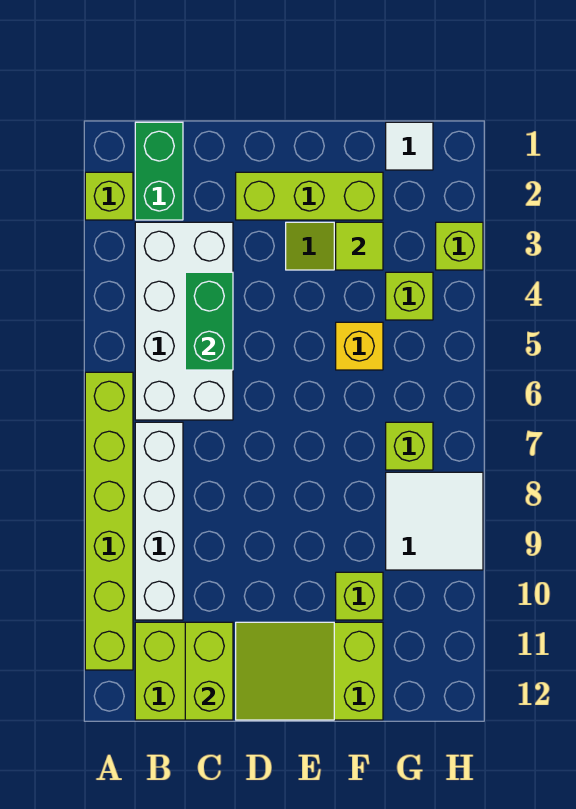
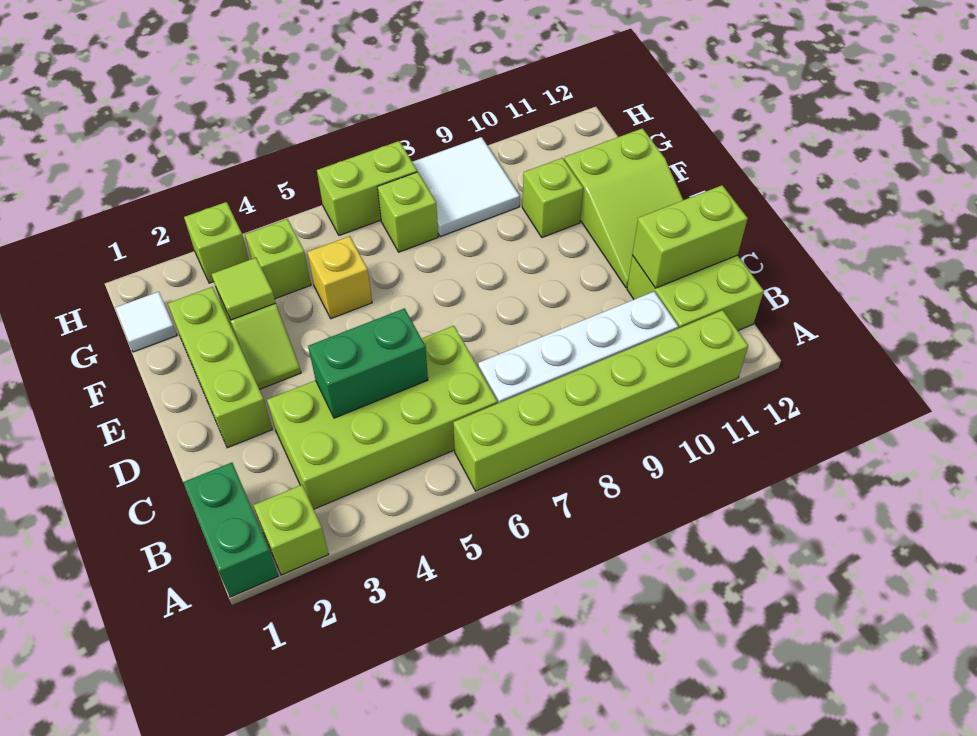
green brick B1:B2 level 1 -> green brick A1:B1 level 1
white brick B3:C6 level 1 -> lime brick B3:C6 level 1
none -> lime brick H6:H7 level 1

